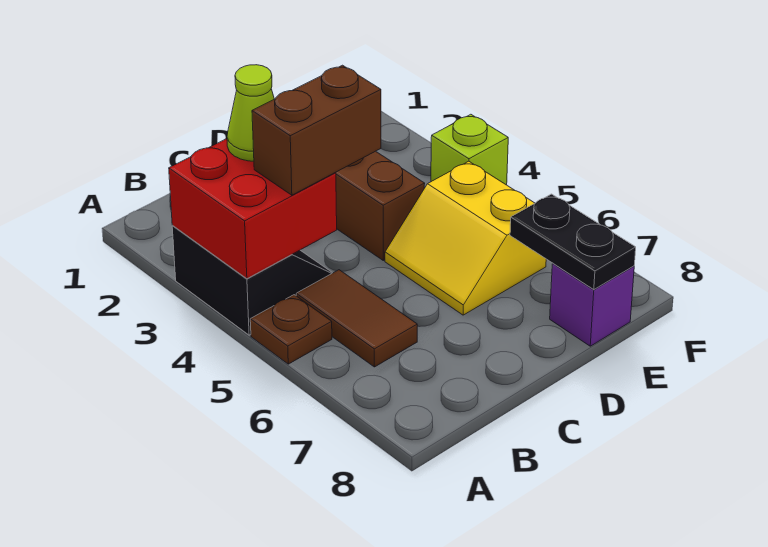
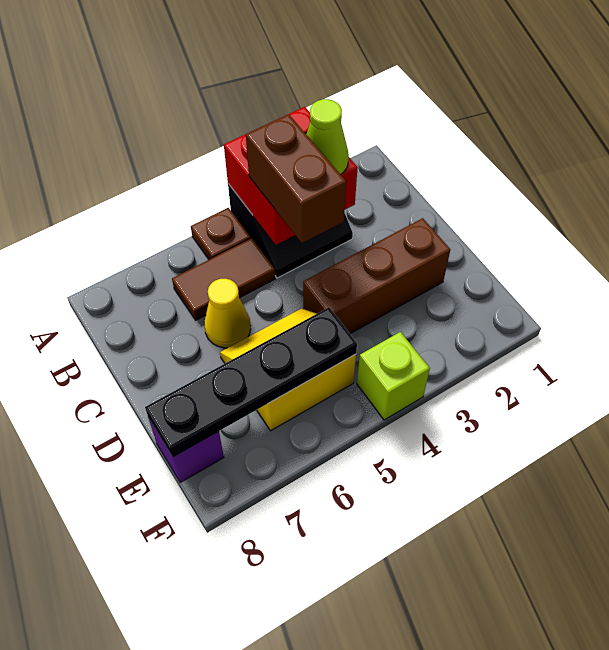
none -> yellow cone C6 level 1
black plate E7:E8 level 2 -> black plate E5:E8 level 2

